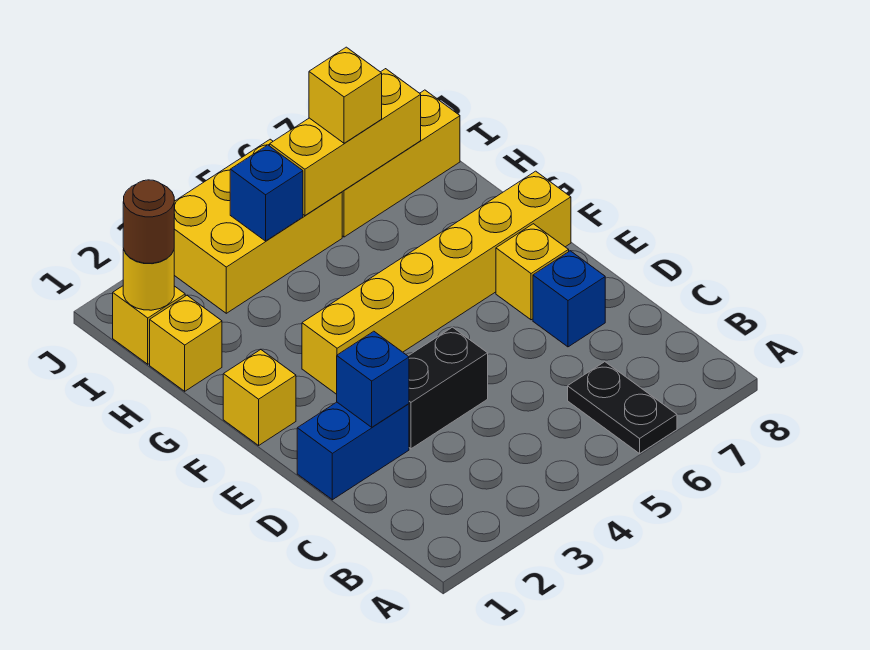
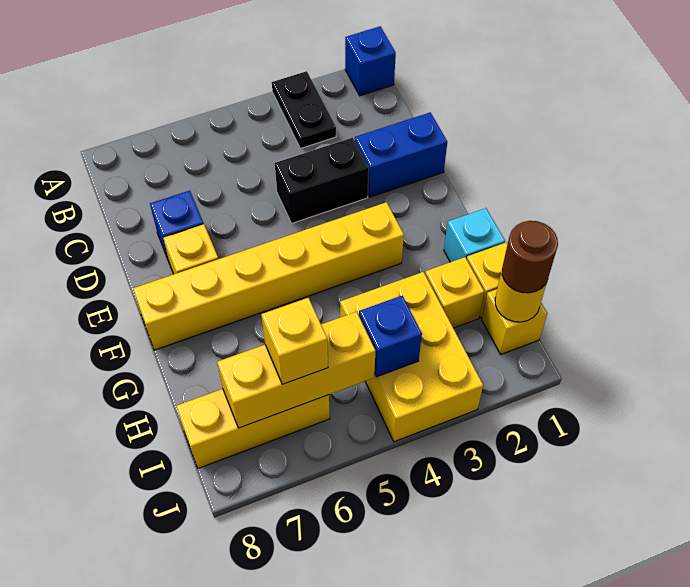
black plate A6:B6 level 1 -> black plate A3:B3 level 1
blue brick D2 level 2 -> blue brick A1 level 1
yellow brick F1 level 1 -> yellow brick H2 level 1
none -> cyan brick G1 level 1
yellow brick I3:J5 level 1 -> yellow brick H3:J4 level 1

